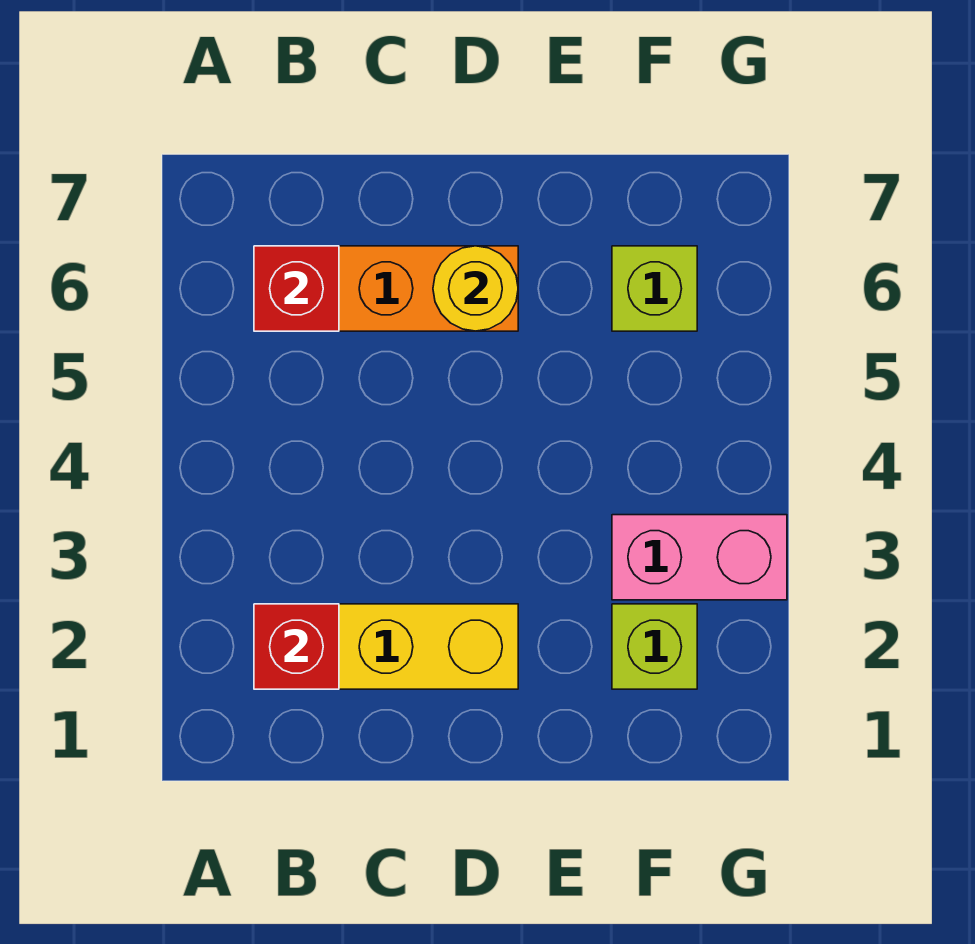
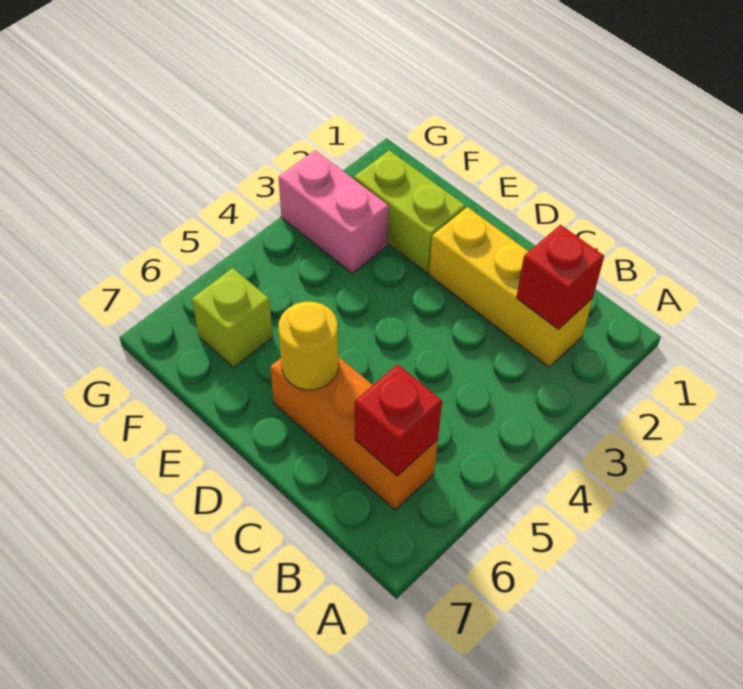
lime brick F2 level 1 -> lime brick E2:F2 level 1

